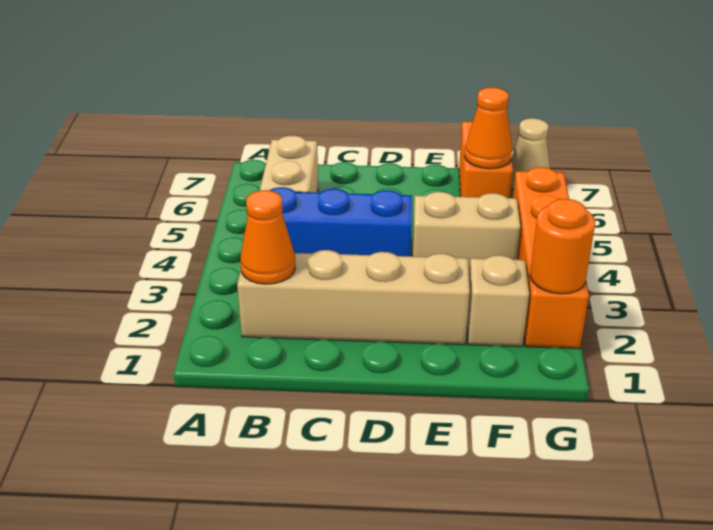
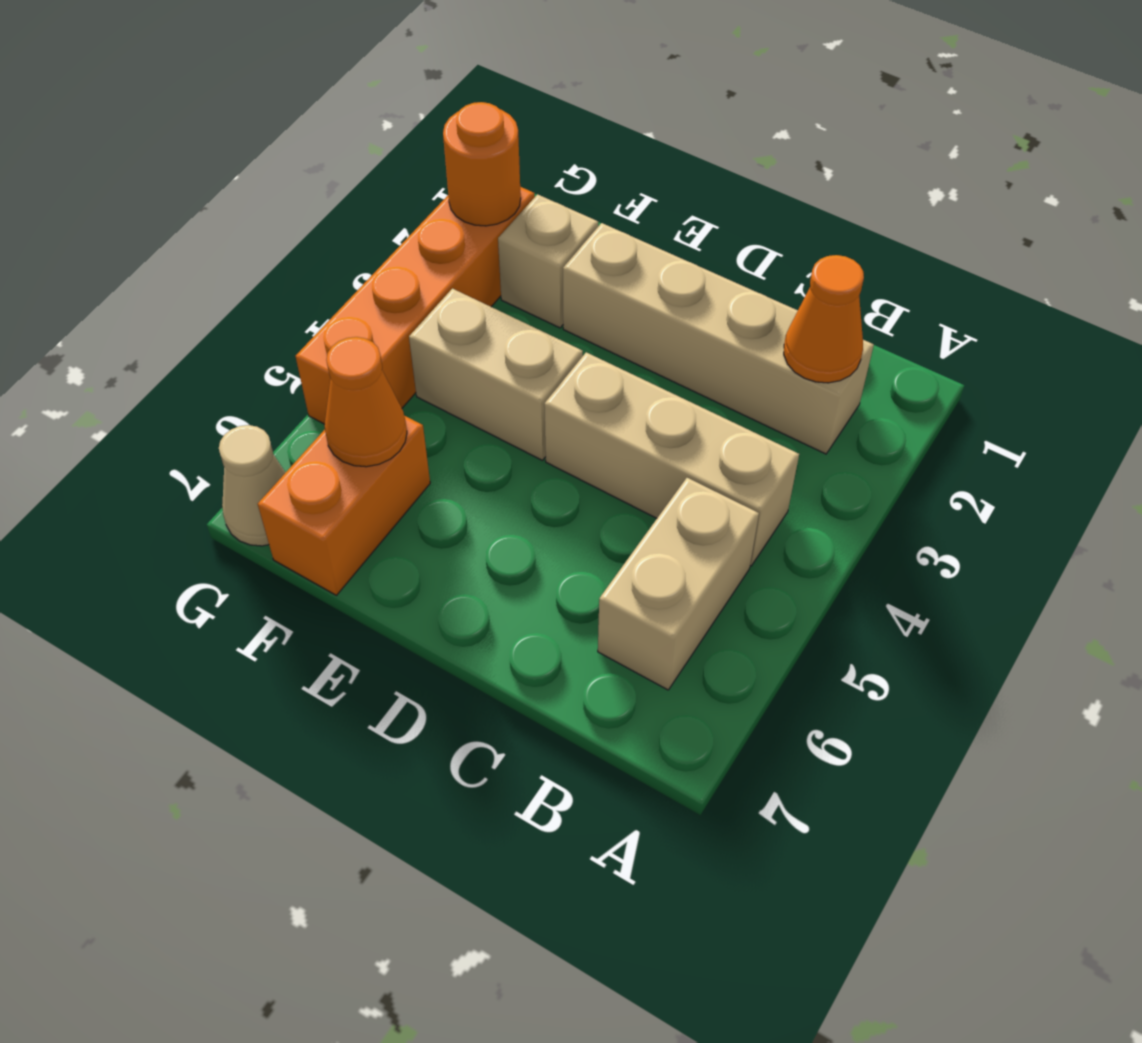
blue brick B4:D4 level 1 -> tan brick B4:D4 level 1

